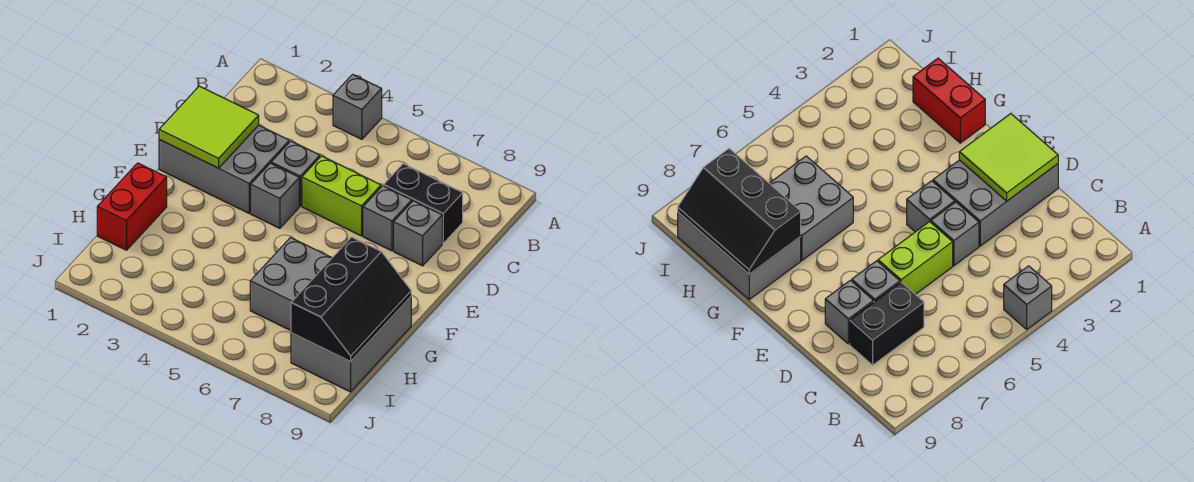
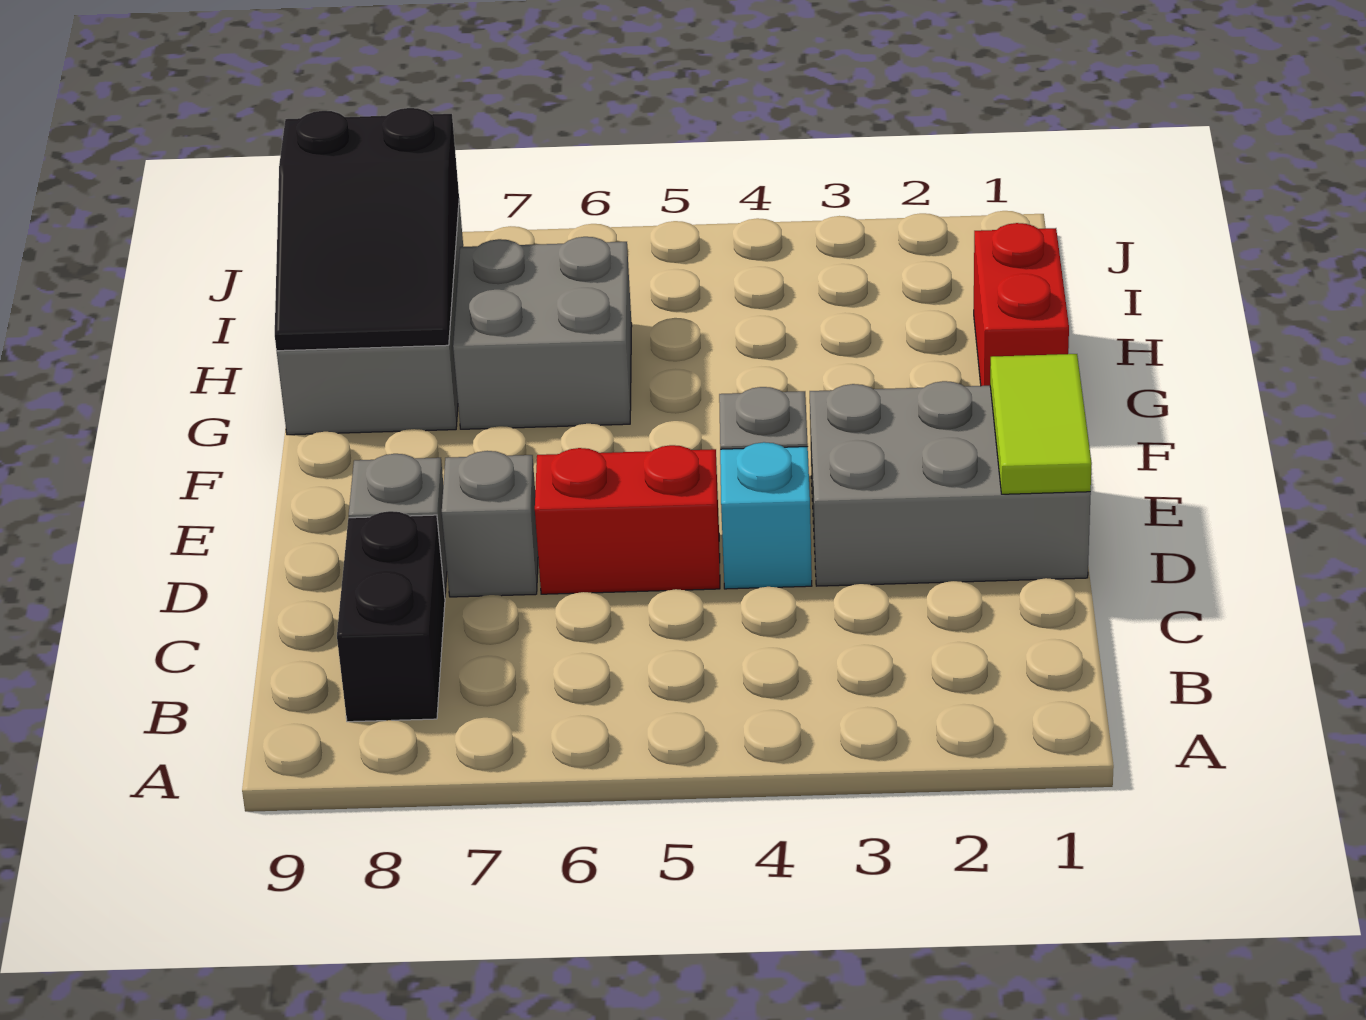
grey brick A4 level 1 -> none
black brick C7:C8 level 1 -> black brick B8:C8 level 1
lime tile D1:E2 level 2 -> lime tile D1:E1 level 2
grey brick D4 level 1 -> cyan brick D4 level 1
lime brick D5:D6 level 1 -> red brick D5:D6 level 1
black slope G8:I9 level 2 top 8 -> black slope G8:I9 level 2 top I

